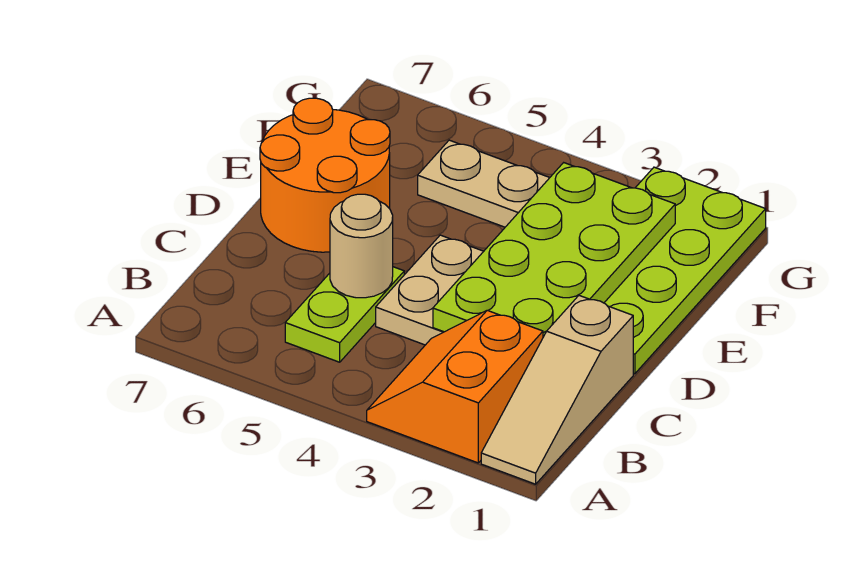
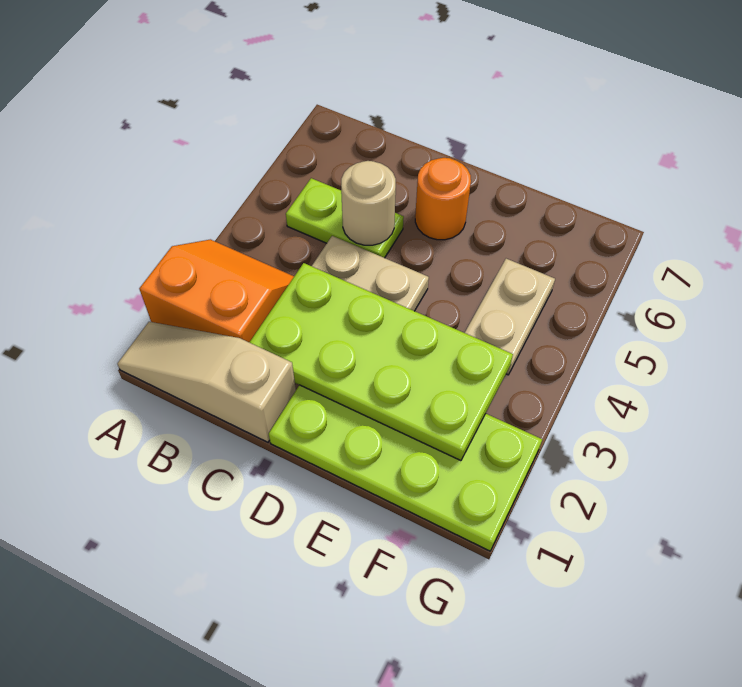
orange round brick D6:E7 level 1 -> orange round brick D6 level 1

